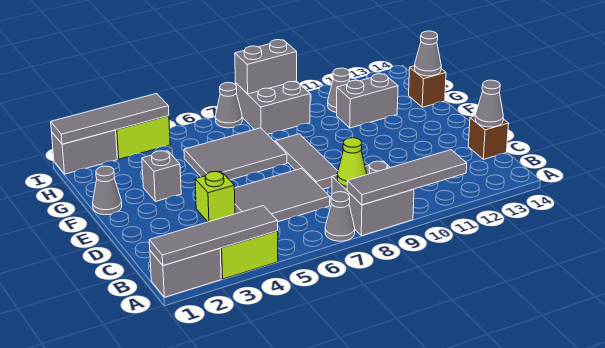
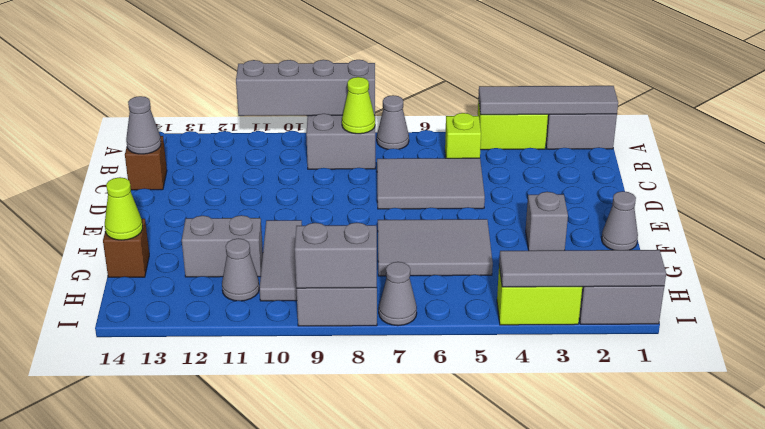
grey tile A8:A11 level 2 -> grey brick A8:A11 level 2
lime brick D4 level 1 -> lime brick B5 level 1
grey tile D8:F8 level 1 -> grey tile F10:H10 level 1
grey cone G14 level 2 -> lime cone G14 level 2

